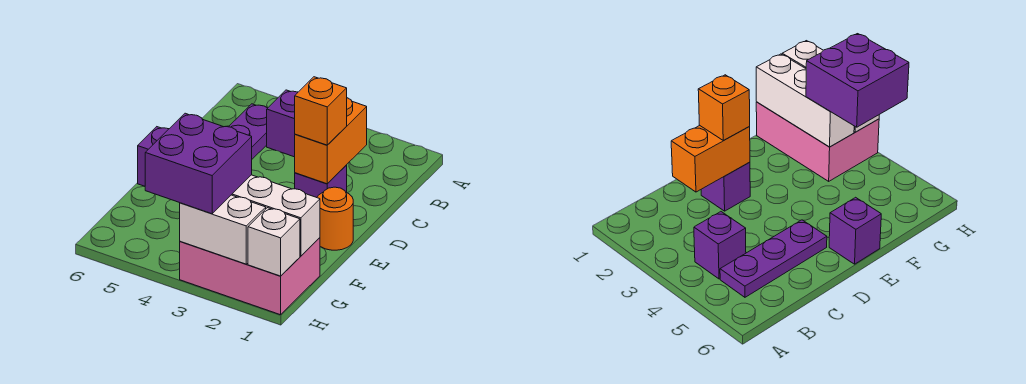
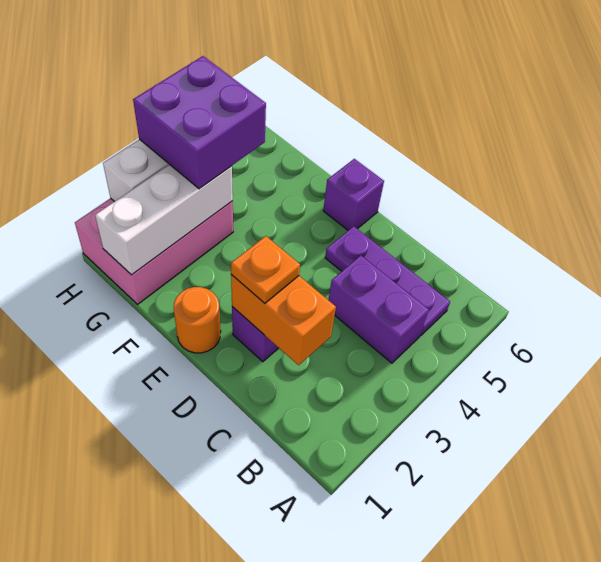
purple brick B4 level 1 -> purple brick B4:C4 level 1
orange brick D2 level 3 -> orange plate D2 level 3
white brick H1 level 2 -> none

